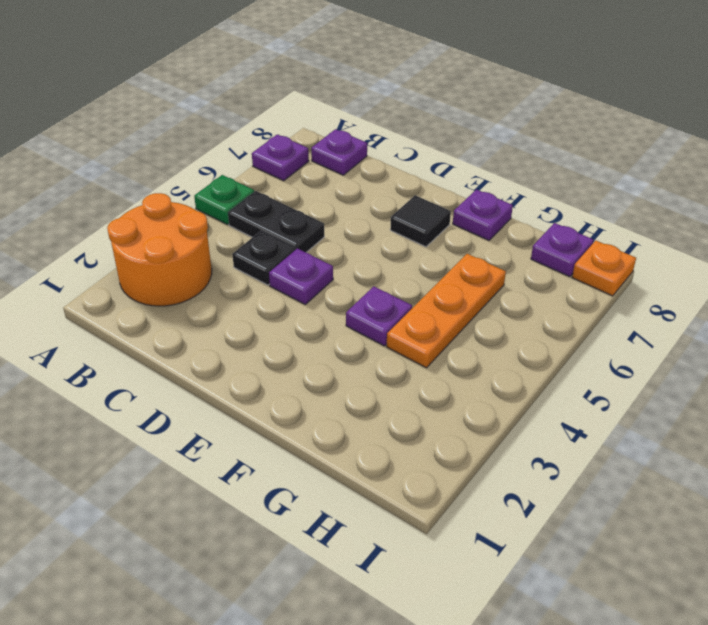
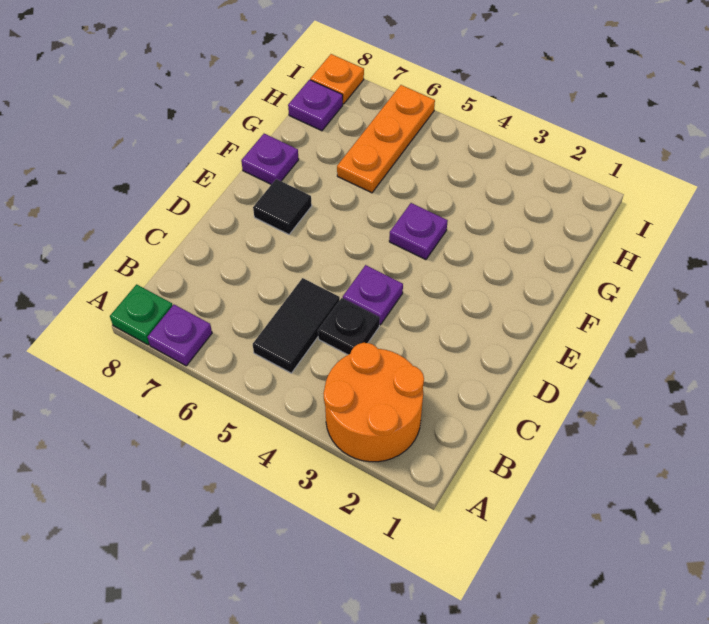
green plate A5 level 1 -> green plate A8 level 1
black plate B5:C5 level 1 -> black tile B5:C5 level 1
purple plate B8 level 1 -> none
orange plate G4:G6 level 1 -> orange plate G6:I6 level 1

